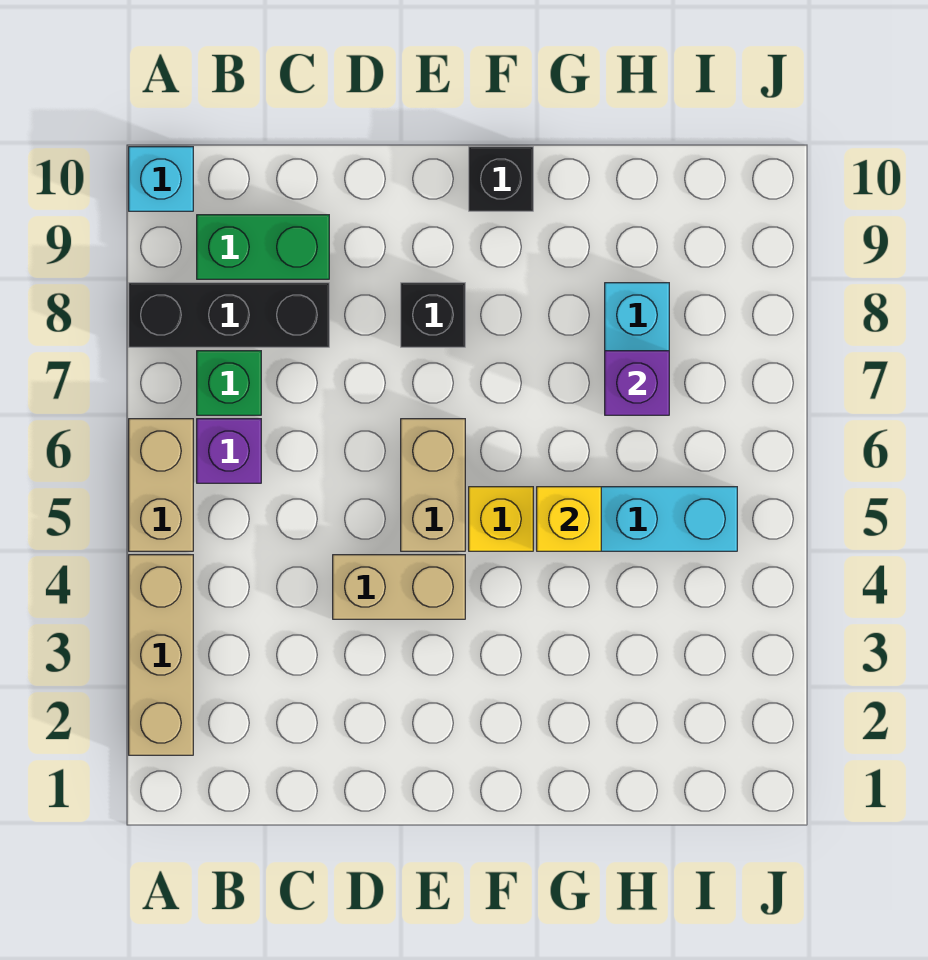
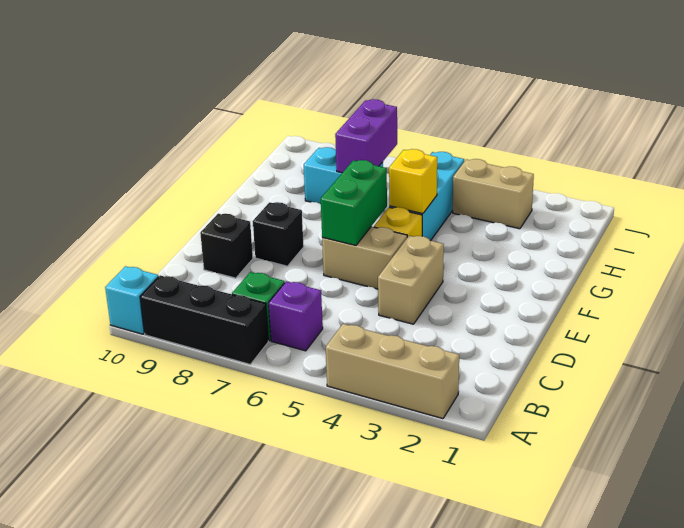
tan brick A5:A6 level 1 -> tan brick I3:I4 level 1
black brick A8:C8 level 1 -> black brick A7:A9 level 1
green brick B9:C9 level 1 -> green brick E6:F6 level 2
black brick F10 level 1 -> black brick D9 level 1
purple brick H7 level 2 -> purple brick H7:I7 level 2

